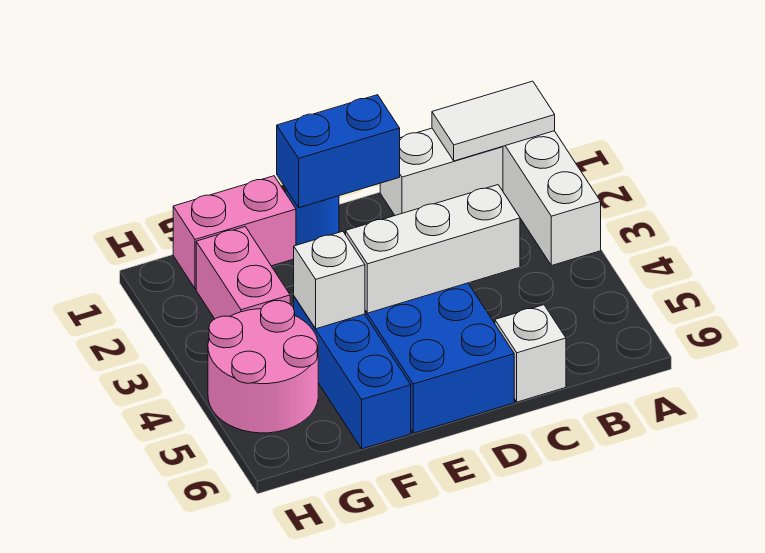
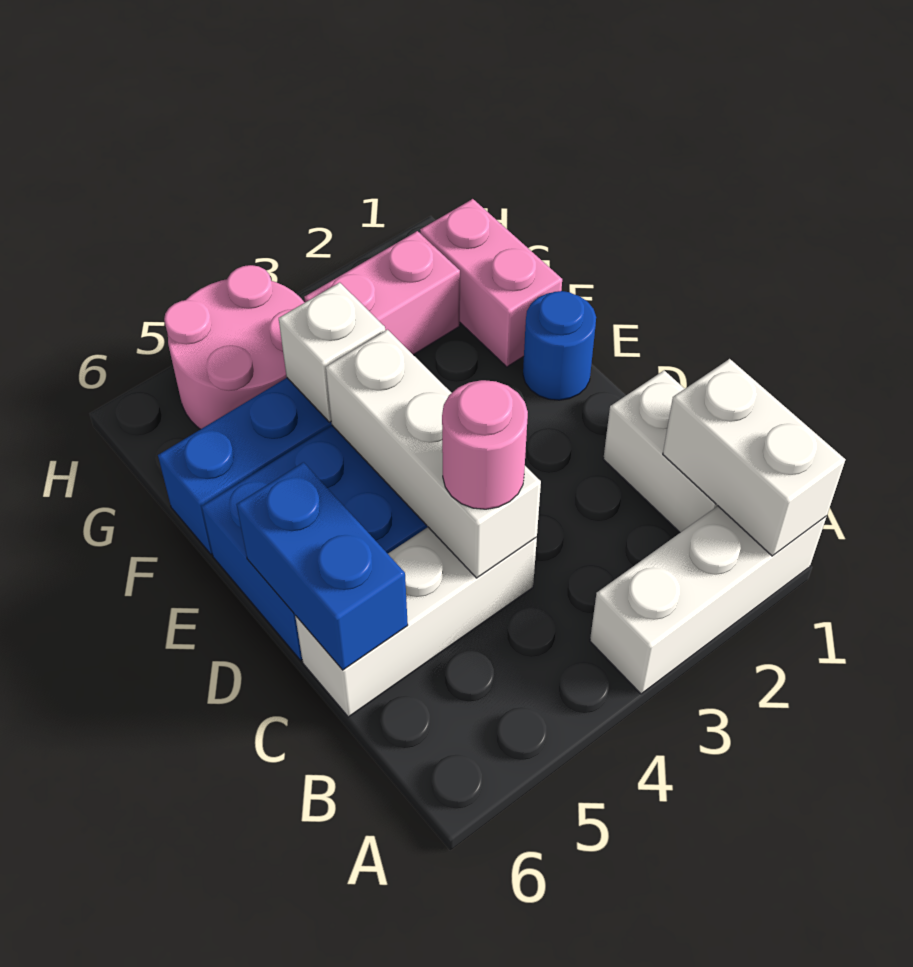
white tile A1:B1 level 2 -> white brick A1:B1 level 2
none -> pink round brick C4 level 3
white brick C6 level 1 -> white brick C4:C6 level 1
blue brick D1:E1 level 2 -> blue brick C6:D6 level 2

